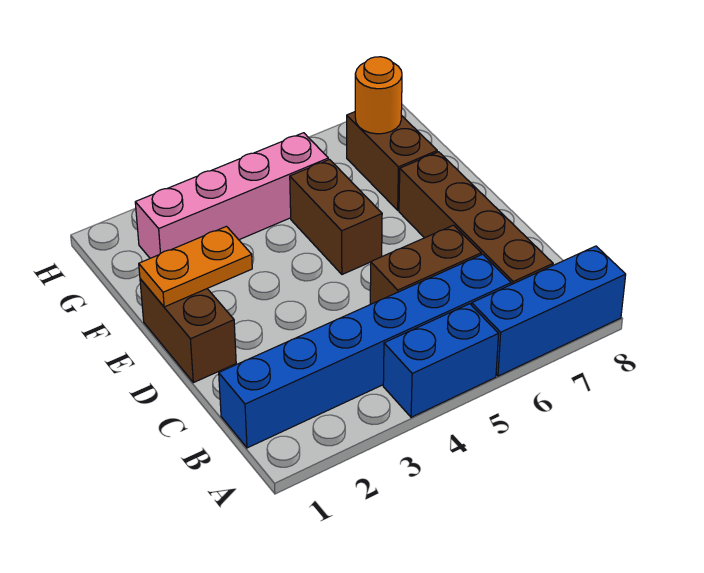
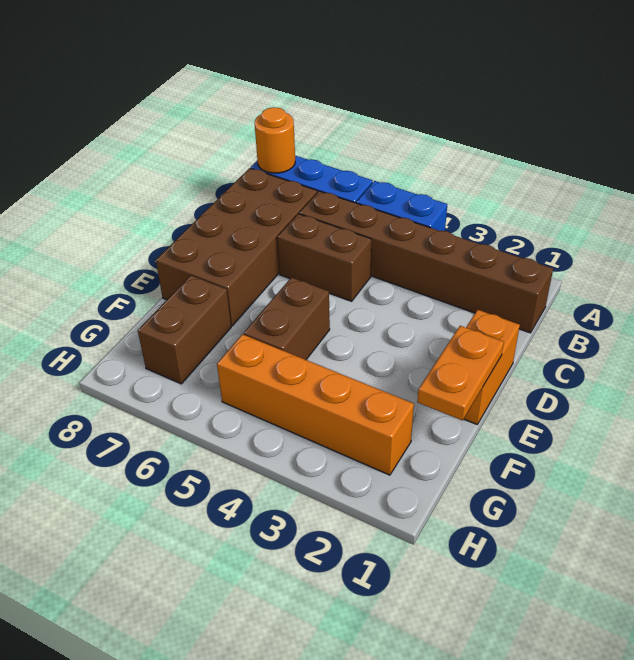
blue brick B1:B6 level 1 -> brown brick B1:B6 level 1
brown brick B7:E7 level 1 -> brown brick B7:E8 level 1
brown brick D1:E1 level 1 -> orange brick D1:E1 level 1
orange plate E1:E2 level 2 -> orange plate E1:F1 level 2
pink brick G2:G5 level 1 -> orange brick G2:G5 level 1
orange round brick G7 level 2 -> orange round brick A8 level 2

